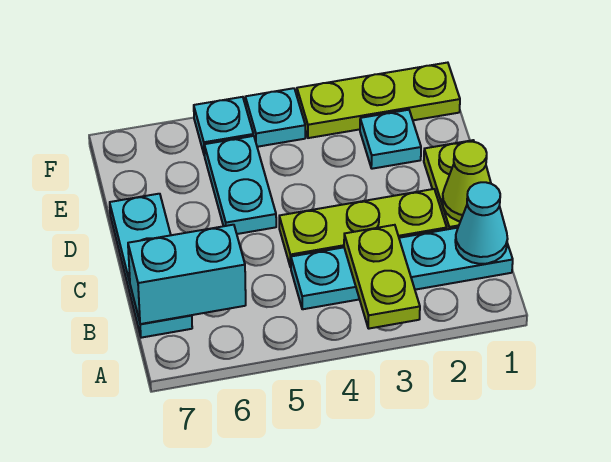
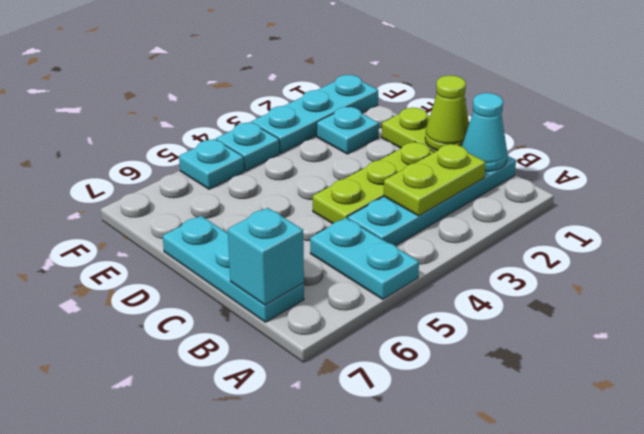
lime plate A3:B3 level 2 -> lime plate B2:B3 level 2
cyan brick B6:B7 level 2 -> cyan brick B7 level 2
cyan plate D5:E5 level 1 -> cyan plate A5:B5 level 1
lime plate F1:F3 level 1 -> cyan plate F1:F3 level 1

